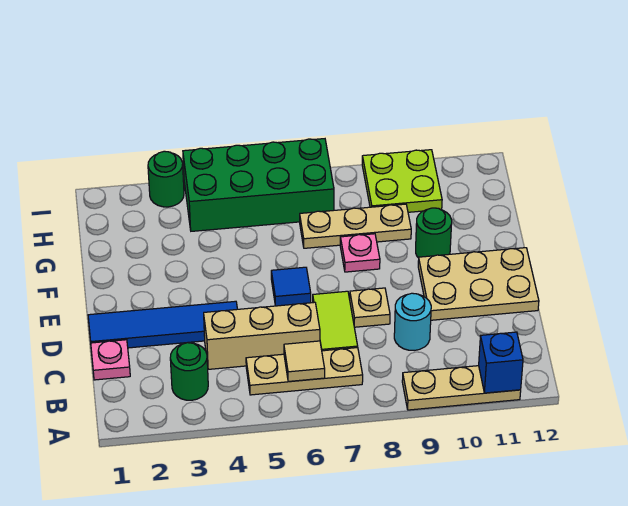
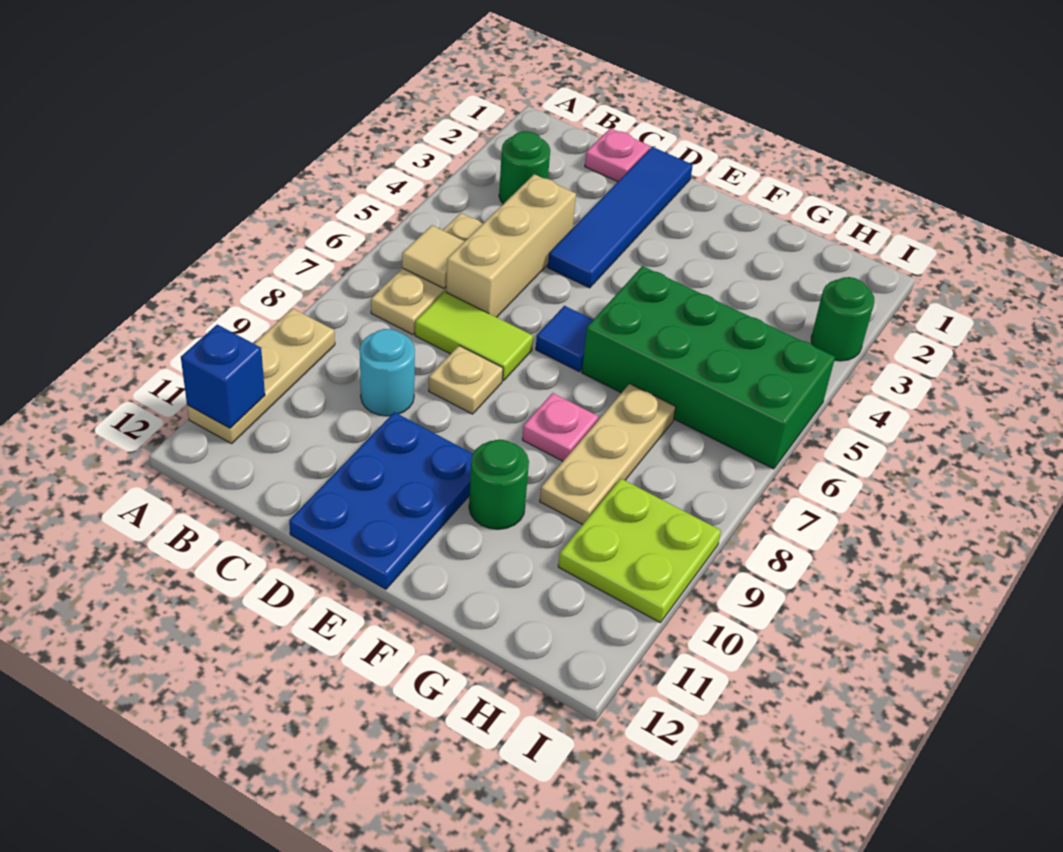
tan plate D10:E12 level 1 -> blue plate D10:E12 level 1
green brick H4:I7 level 1 -> green brick F5:I6 level 1

